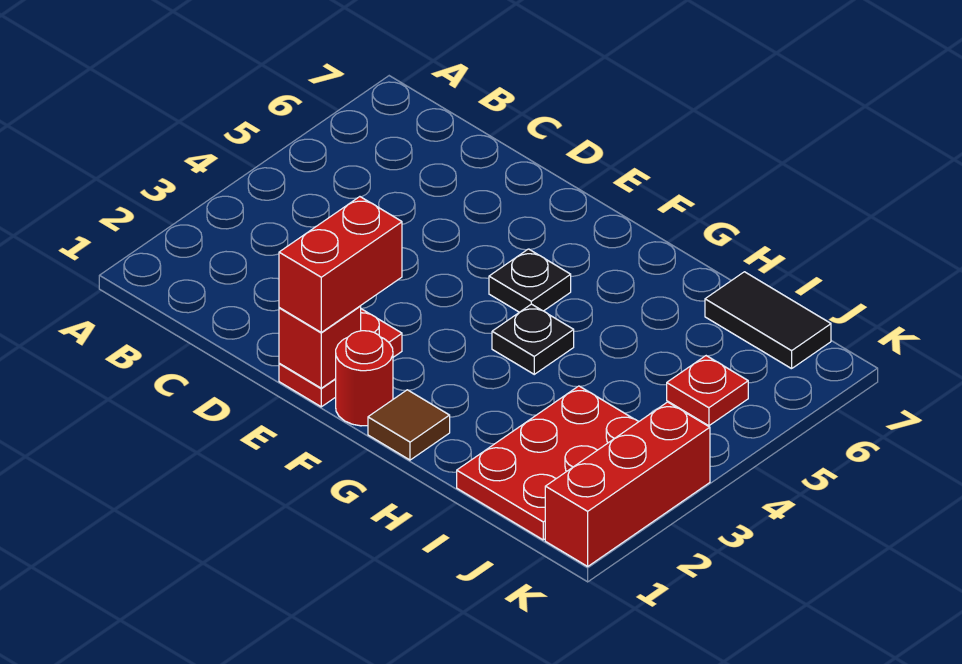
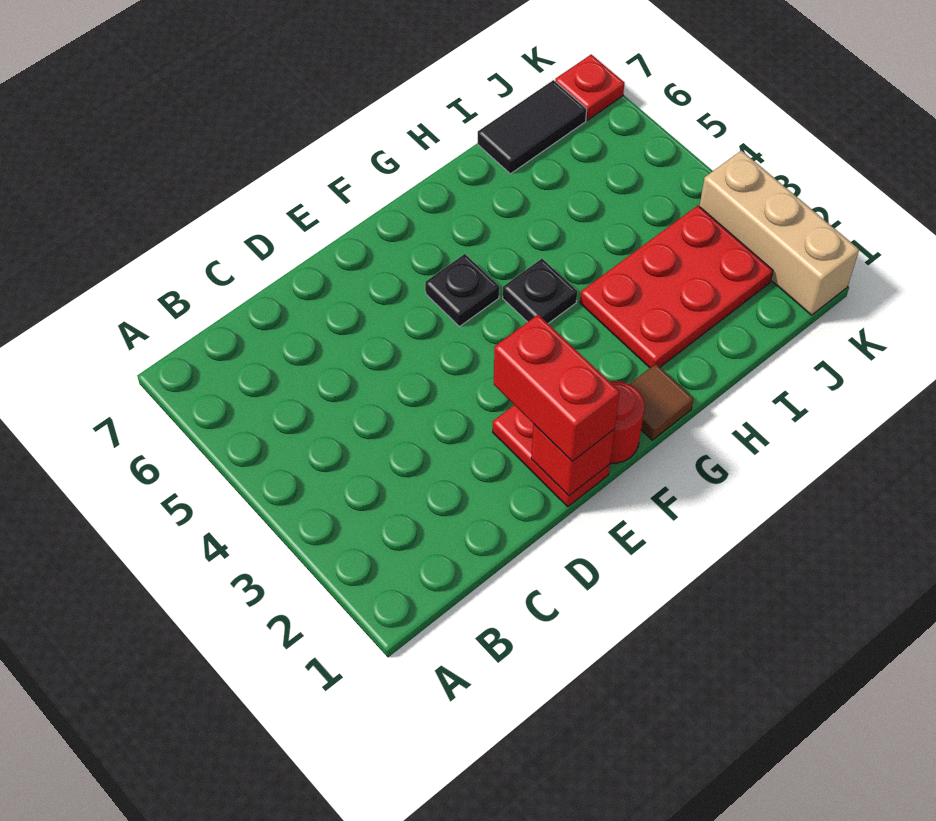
red plate I1:J3 level 1 -> red plate H2:J3 level 1
red plate J5 level 1 -> red plate K7 level 1
red brick K1:K3 level 1 -> tan brick K1:K3 level 1

